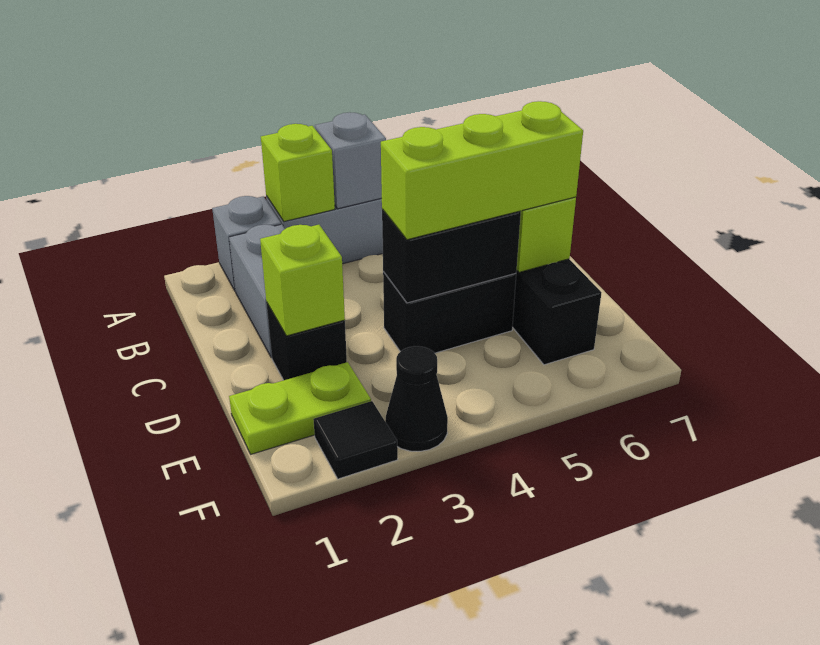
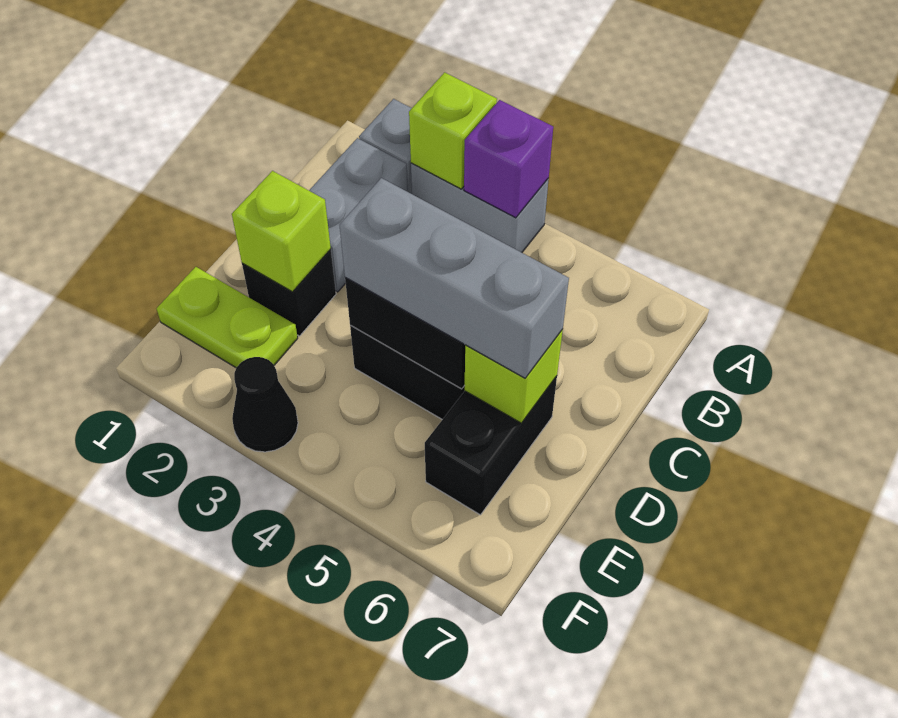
grey brick A4 level 2 -> purple brick A4 level 2
lime brick D4:D6 level 3 -> grey brick D4:D6 level 3
black tile F2 level 1 -> none

